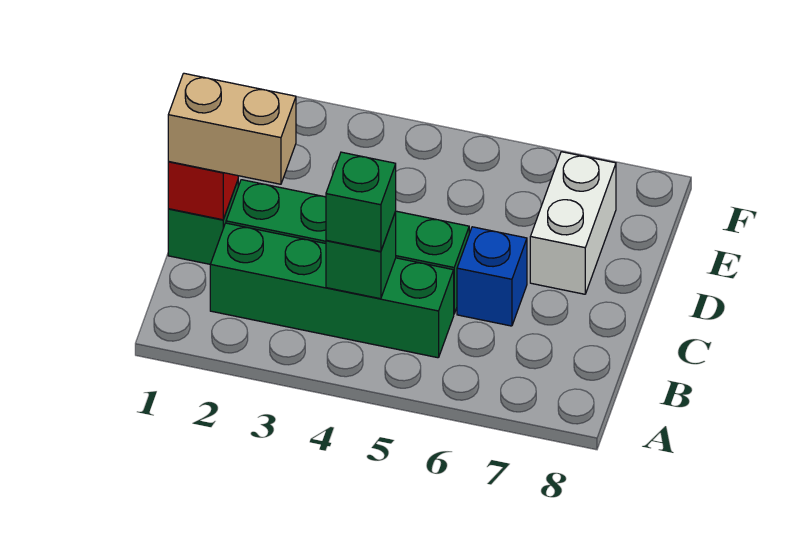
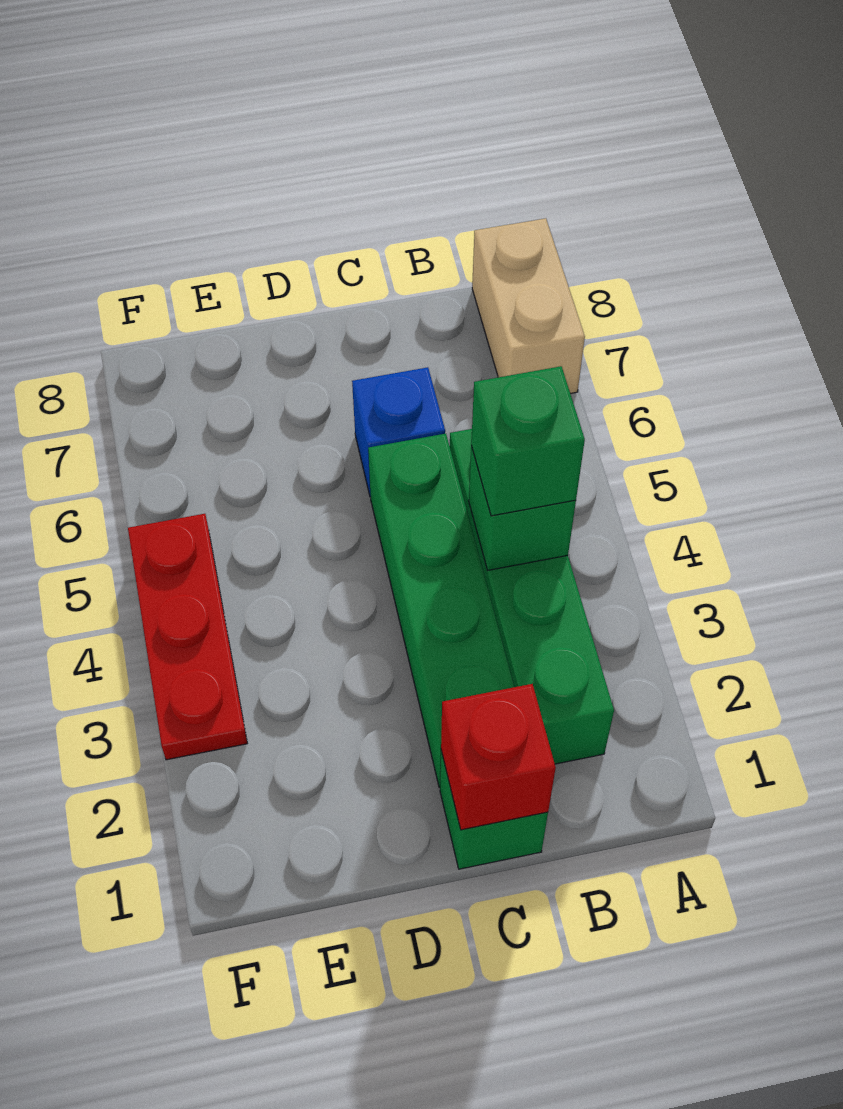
tan brick C1:C2 level 3 -> tan brick A7:A8 level 1
white brick D7:E7 level 1 -> none
none -> red plate F3:F5 level 1

